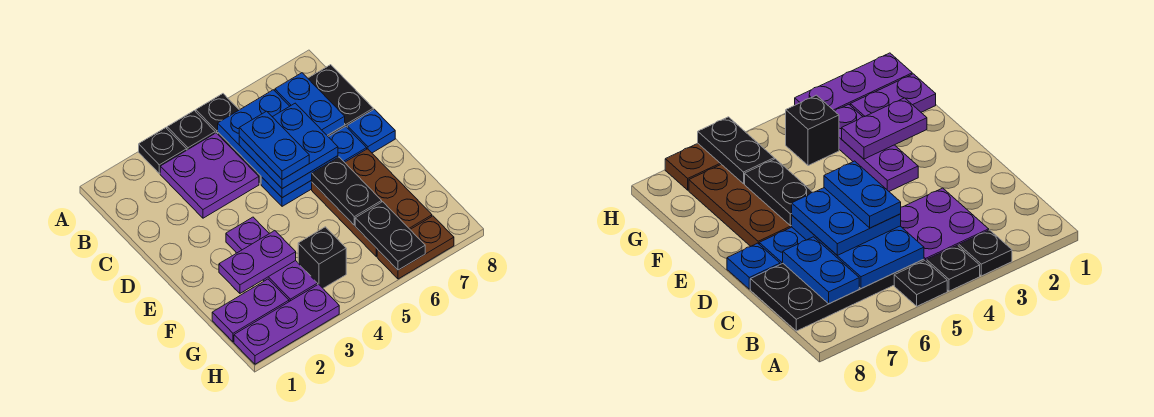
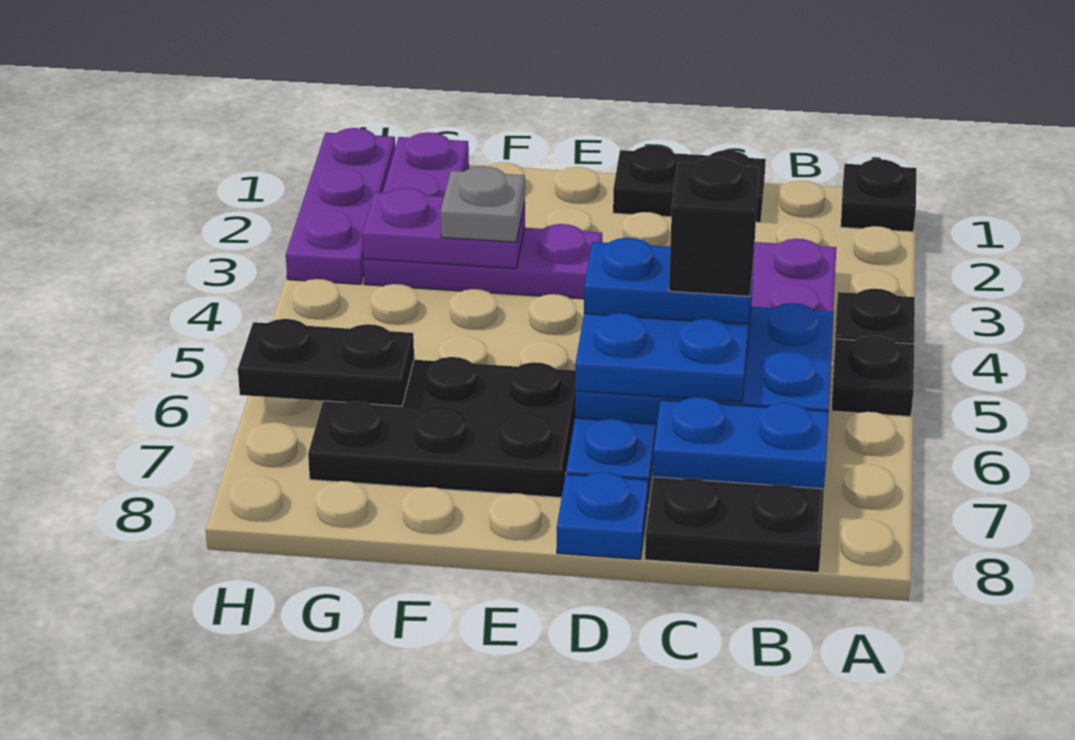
black plate A3 level 1 -> black plate A1 level 1
brown plate E6:G7 level 1 -> black plate E6:G7 level 1
black plate E6:F6 level 2 -> black plate C1:D1 level 1
purple plate F2:F3 level 2 -> purple plate F3:G3 level 2
none -> grey plate F3 level 3
black brick G4 level 1 -> black brick C5 level 5
brown plate H6:H7 level 1 -> none

